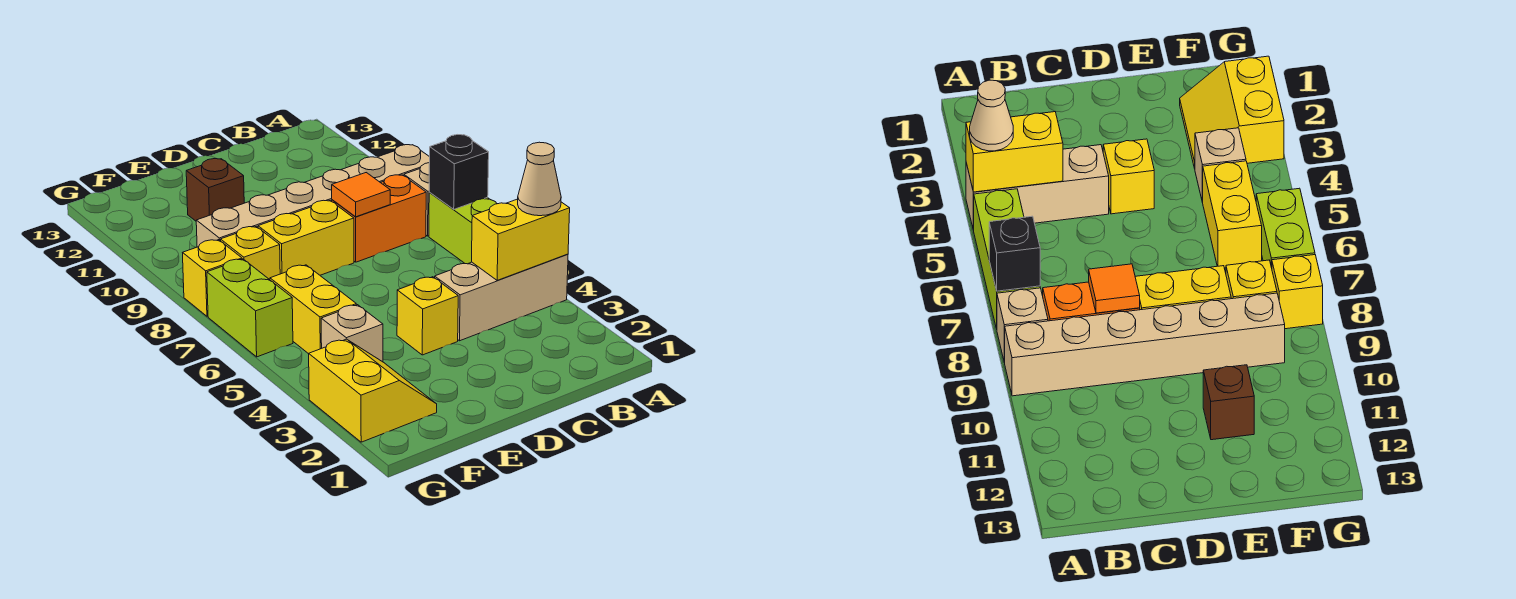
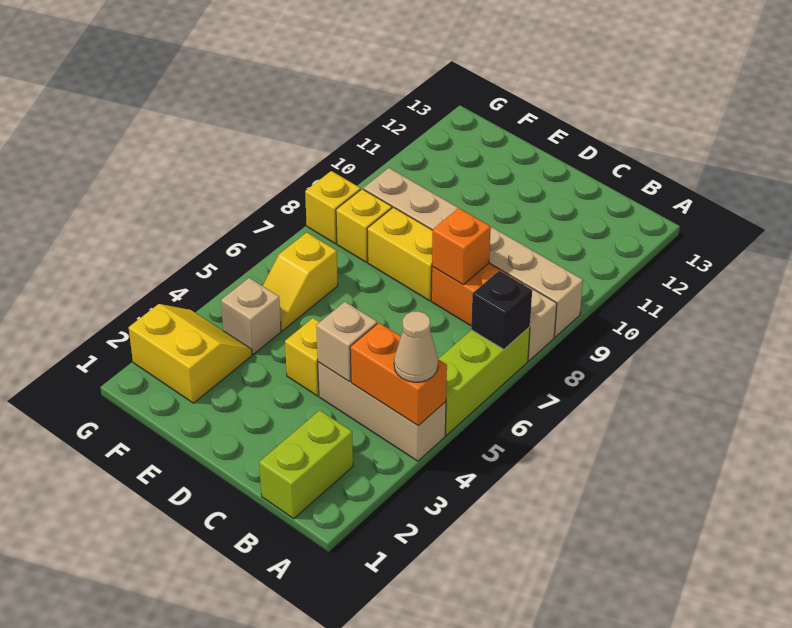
yellow brick A4:B4 level 2 -> orange brick A4:B4 level 2
none -> tan brick C4 level 2
orange tile C8 level 2 -> orange brick C8 level 2
brown brick E11 level 1 -> none
yellow slope F2:G3 level 1 top G -> yellow slope F2:G3 level 1 top 2
yellow brick F5:F6 level 1 -> yellow slope F5:F6 level 1 top 6
lime brick G6:G7 level 1 -> lime brick B1:B2 level 1

